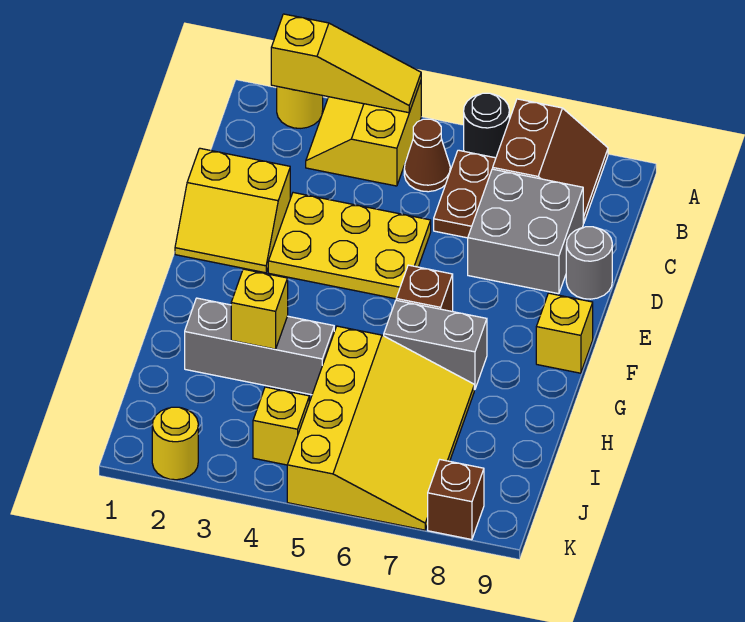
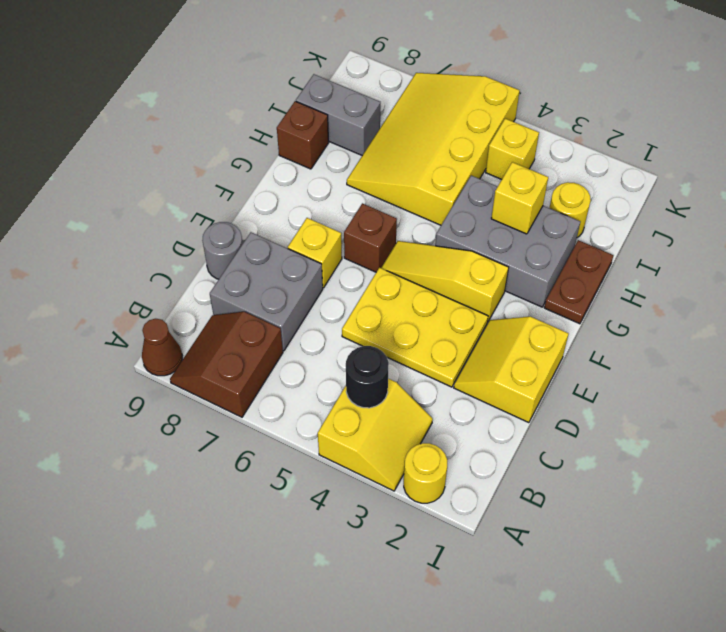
yellow slope A2:A4 level 2 top 2 -> yellow slope F3:F5 level 1 top 3
black round brick A6 level 1 -> black round brick B4 level 2
brown cone B5 level 1 -> brown cone A9 level 1
brown plate B6:C6 level 1 -> brown plate G1:H1 level 1
yellow slope D1:E2 level 1 top D -> yellow slope D1:E2 level 1 top 1
yellow brick F9 level 1 -> yellow brick E7 level 1
grey brick G6:G7 level 1 -> grey brick I8:I9 level 1
grey brick H2:H4 level 1 -> grey brick G2:H4 level 1
yellow round brick K2 level 1 -> yellow round brick I2 level 1
brown brick K8 level 1 -> brown brick H9 level 1

